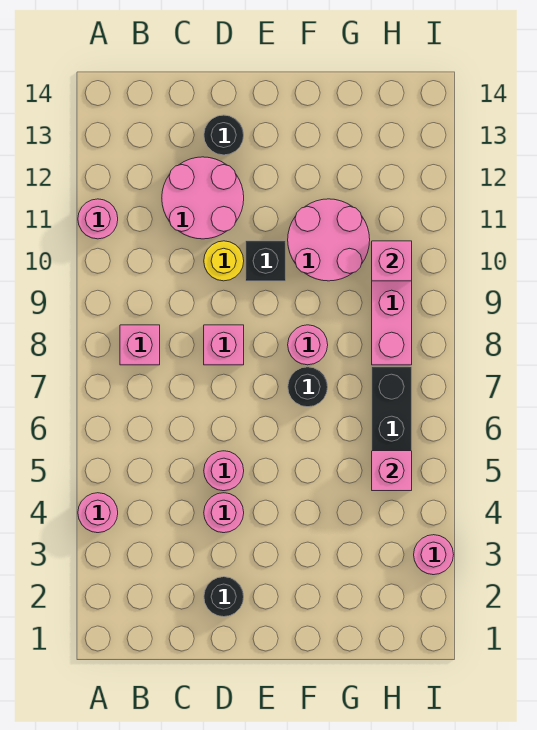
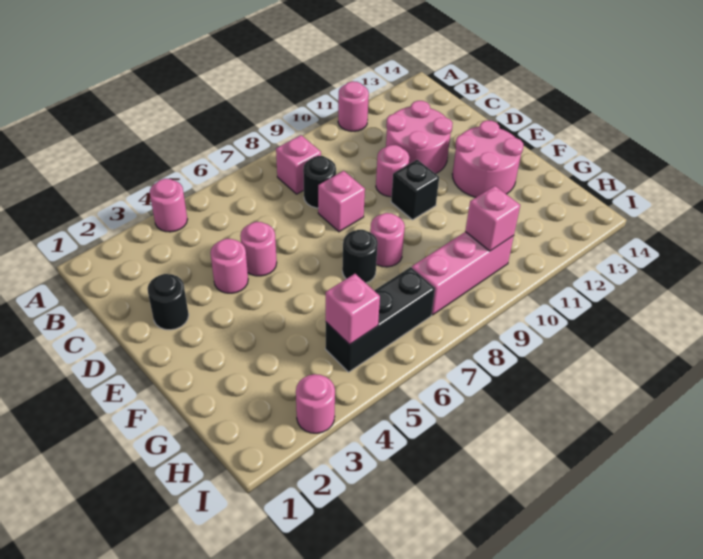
yellow round brick D10 level 1 -> pink round brick D10 level 1
black round brick D13 level 1 -> black round brick C8 level 1
pink round brick F10:G11 level 1 -> pink round brick E12:F13 level 1

